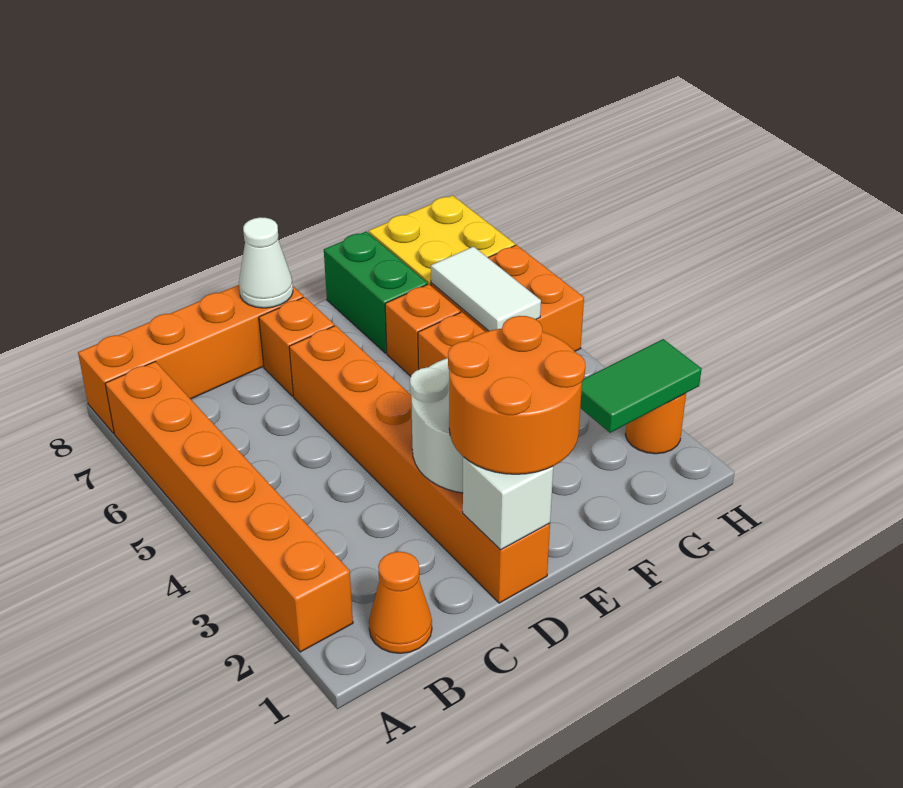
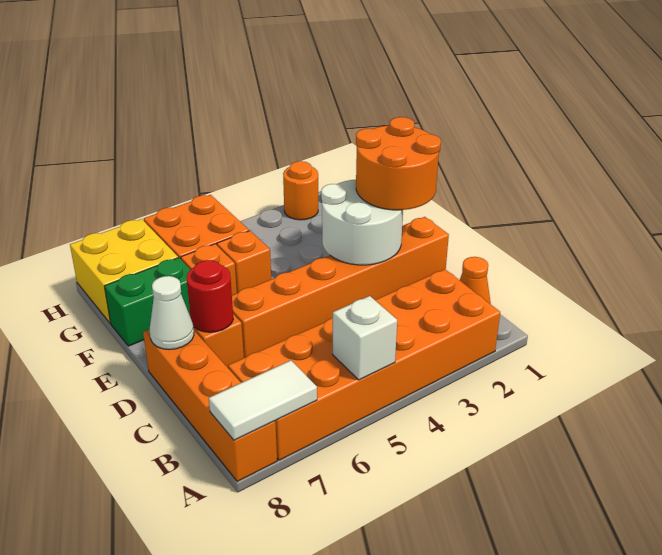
orange brick A2:A7 level 1 -> orange brick A2:B7 level 1
white brick D1 level 2 -> white brick A5 level 2
none -> red round brick D7 level 2
green tile G2:H2 level 2 -> none
white tile G5:G6 level 2 -> white tile A7:A8 level 2

